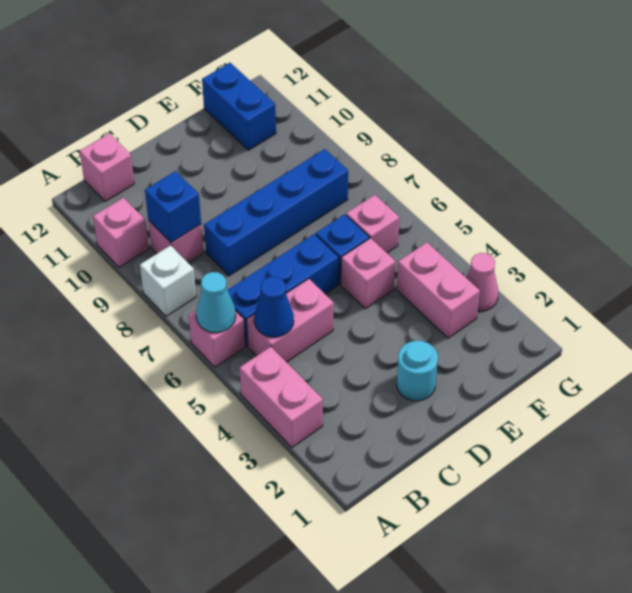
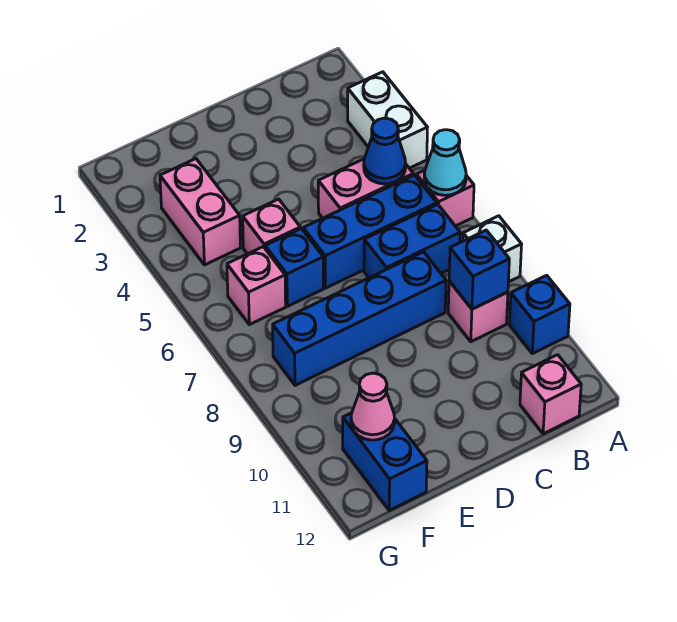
pink brick A3:A4 level 1 -> white brick A3:A4 level 1
pink brick A10 level 1 -> blue brick A10 level 1
none -> blue brick B7:C7 level 1
cyan round brick D2 level 1 -> none
pink cone G3 level 1 -> pink cone F11 level 2

